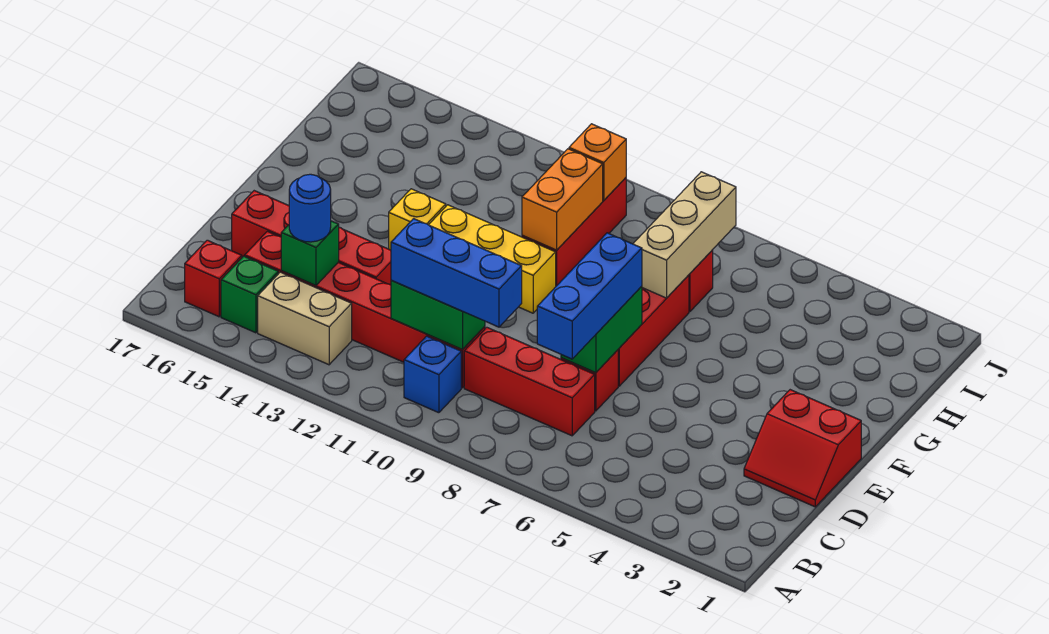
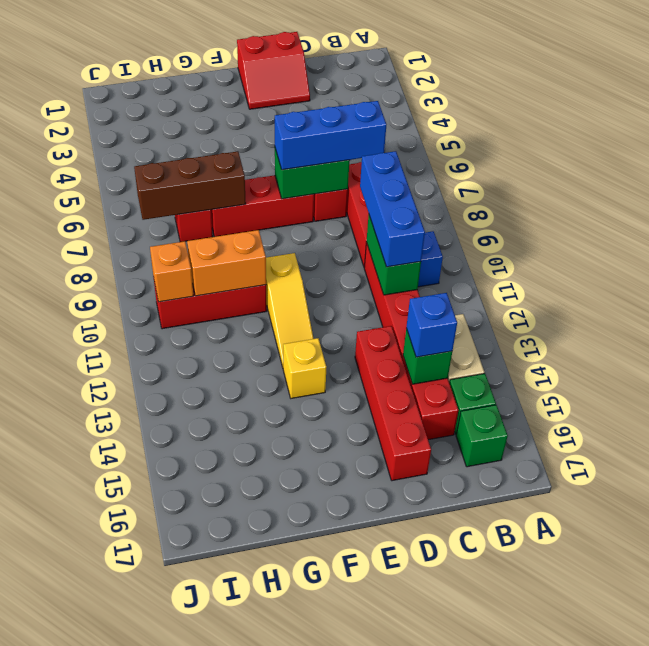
red brick B16 level 1 -> green brick B16 level 1
blue round brick C14 level 3 -> blue brick C14 level 3
red slope D1:E2 level 1 top E -> red slope D1:E2 level 1 top 1
yellow brick F10:F12 level 1 -> yellow slope F10:F12 level 1 top 10
tan brick G7:I7 level 2 -> brown brick G7:I7 level 2

